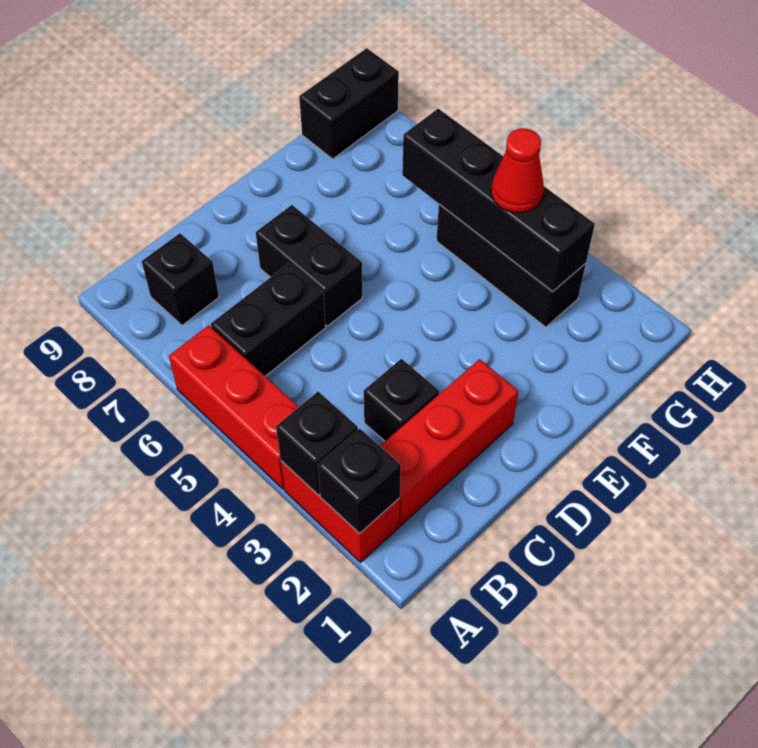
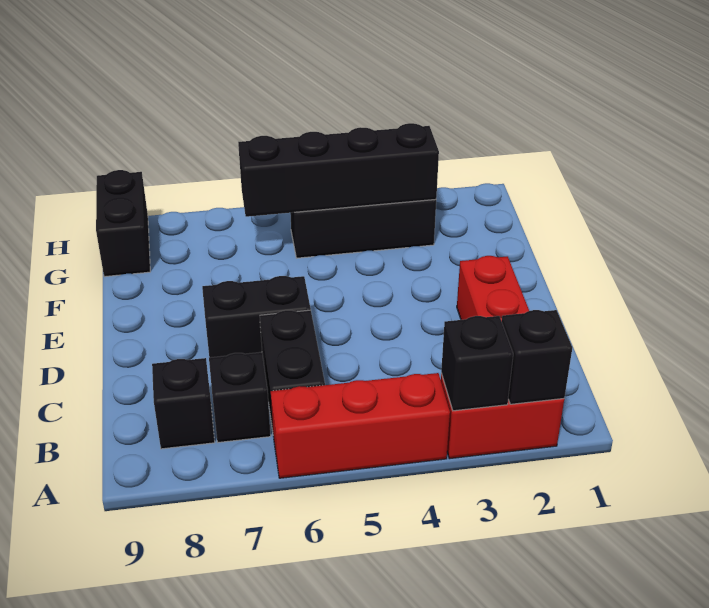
black brick C3 level 1 -> black brick B7 level 1
red cone G4 level 3 -> none

